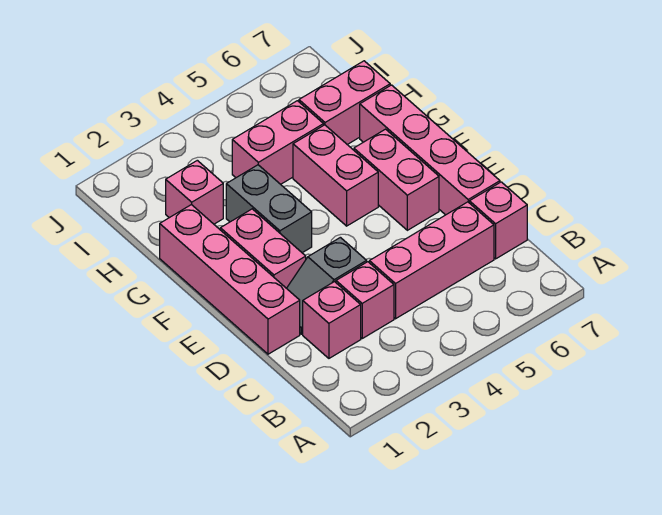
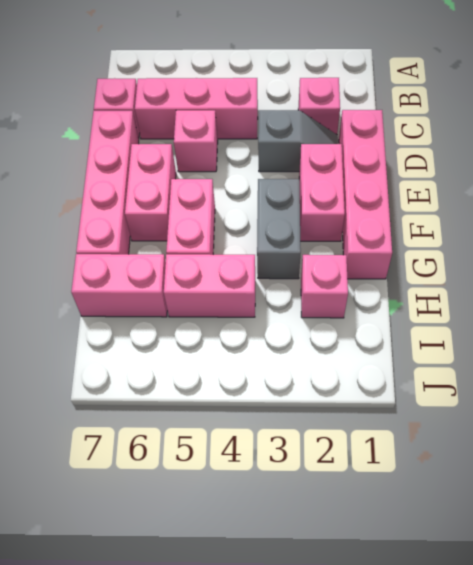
pink brick C3 level 1 -> pink brick D5 level 1

